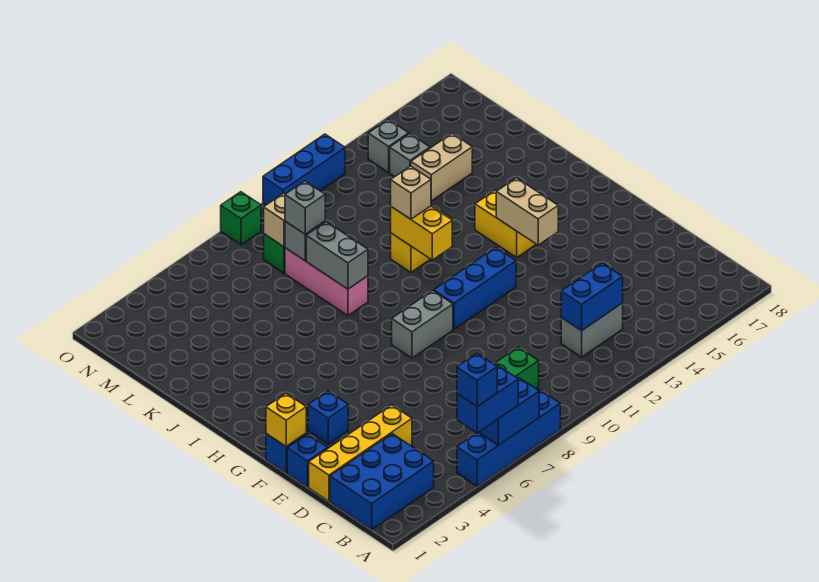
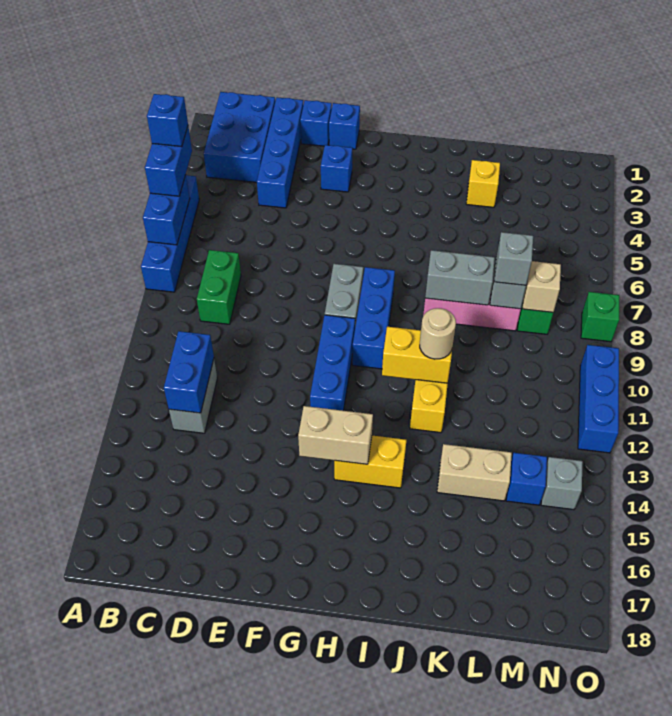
yellow brick D1:D4 level 1 -> blue brick D1:D4 level 1
yellow brick F1 level 2 -> yellow brick K3 level 1
none -> blue brick H8:H10 level 1
tan brick J11 level 3 -> tan round brick J11 level 3
tan brick L14:L15 level 1 -> tan brick K14:L14 level 1
grey brick M14 level 1 -> blue brick M14 level 1

